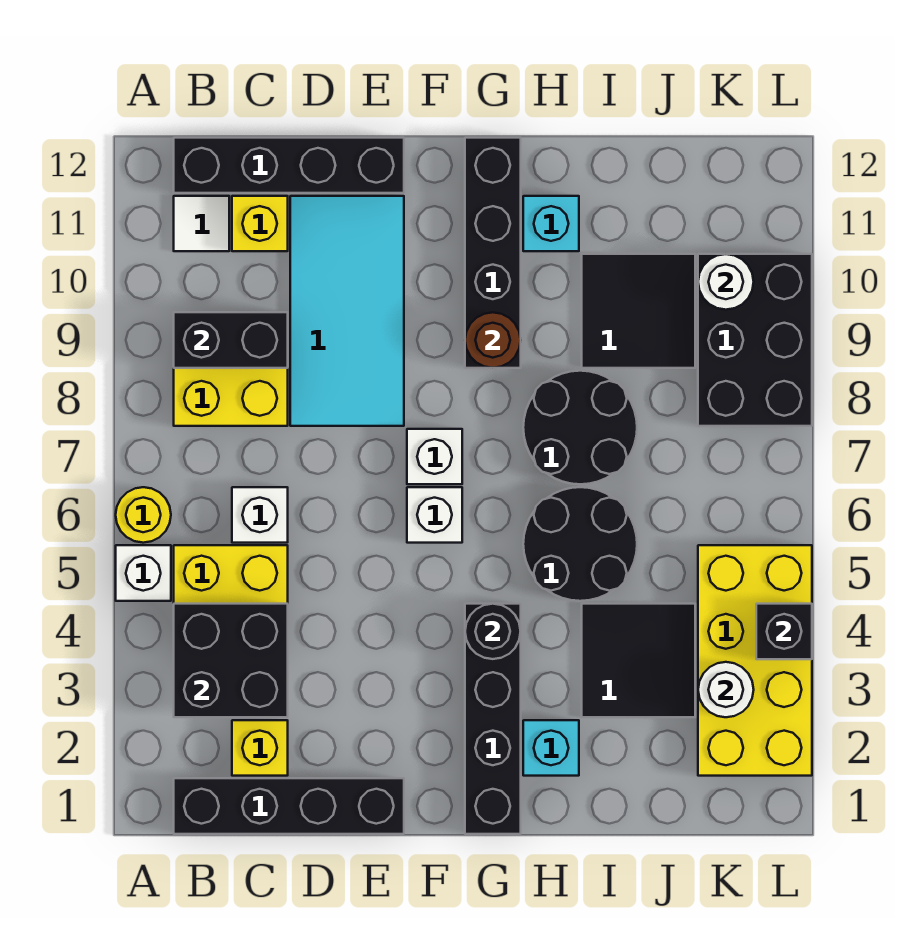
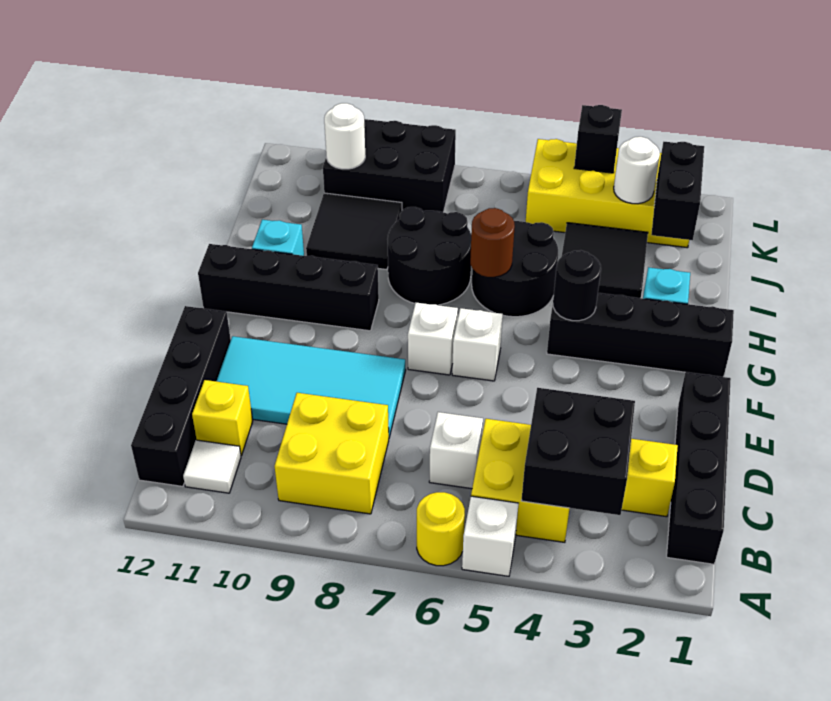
black brick B9:C9 level 2 -> black brick J2:K2 level 2
brown round brick G9 level 2 -> brown round brick H6 level 2

